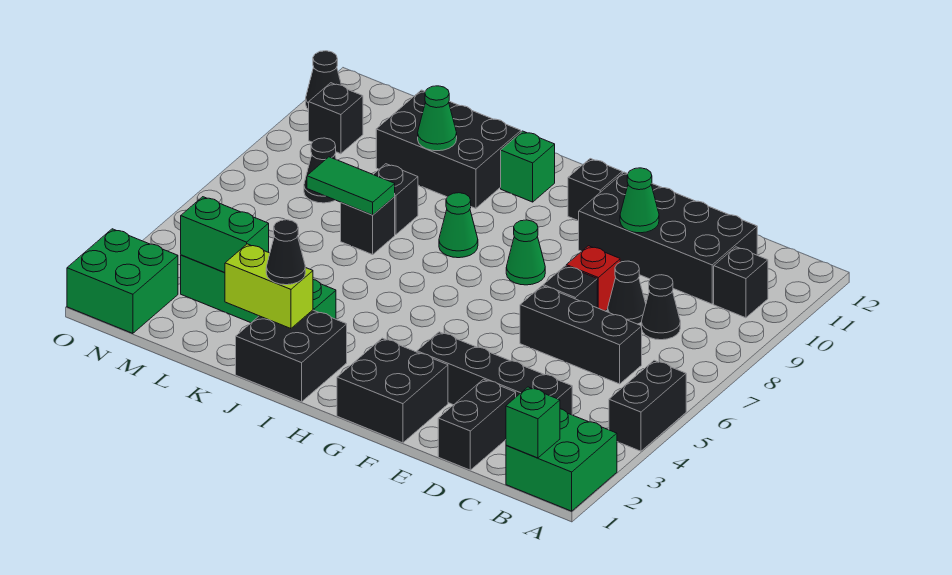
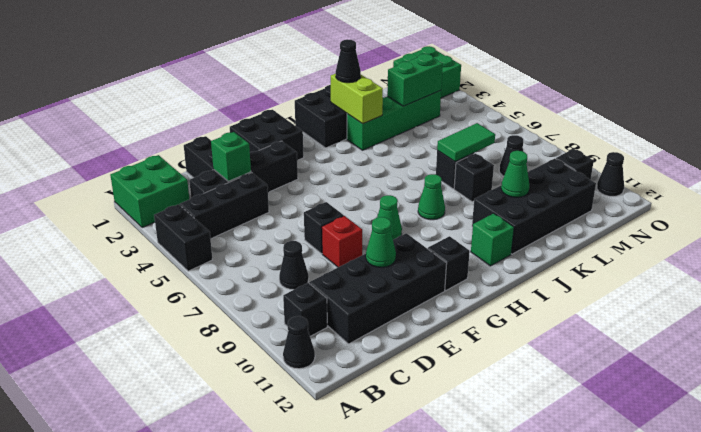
green brick B1 level 2 -> green brick D3 level 2
black brick C6:E6 level 1 -> black brick B4:D4 level 1
black cone D8 level 1 -> black cone A11 level 1
lime brick J2:K2 level 2 -> lime brick J2:J3 level 2
black brick J10:L11 level 1 -> black brick J10:M11 level 1

